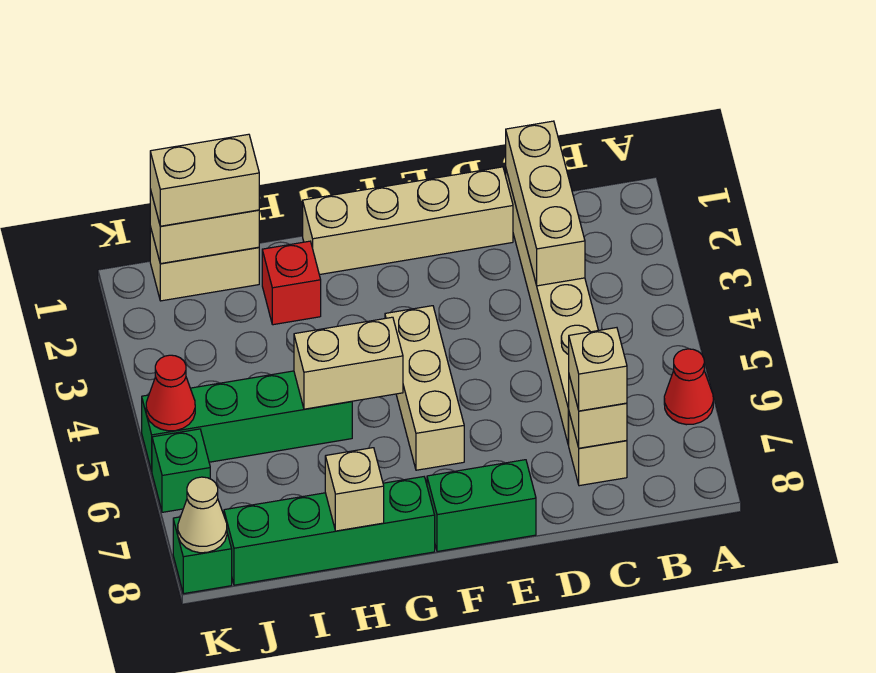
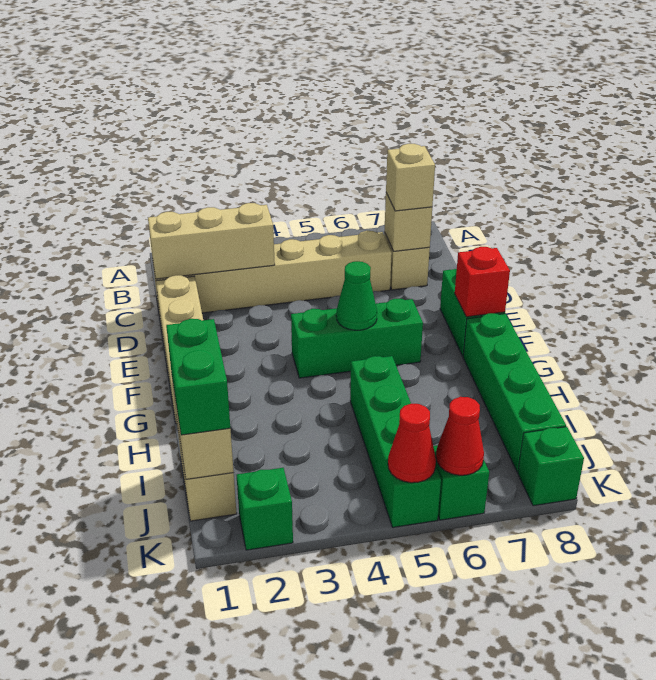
red cone A6 level 1 -> red cone K6 level 2
tan brick F4:F6 level 1 -> green brick F4:F6 level 1
none -> green cone F5 level 2
tan brick G5:H5 level 2 -> none
red brick H2 level 1 -> red brick F8 level 2
tan brick H8 level 2 -> none
tan brick I1:J1 level 3 -> green brick I1:J1 level 3
none -> green brick K2 level 1
tan cone K8 level 2 -> none

